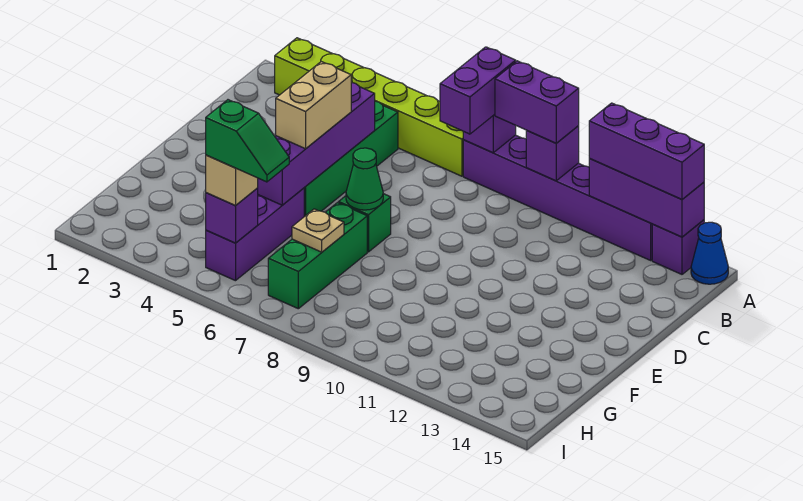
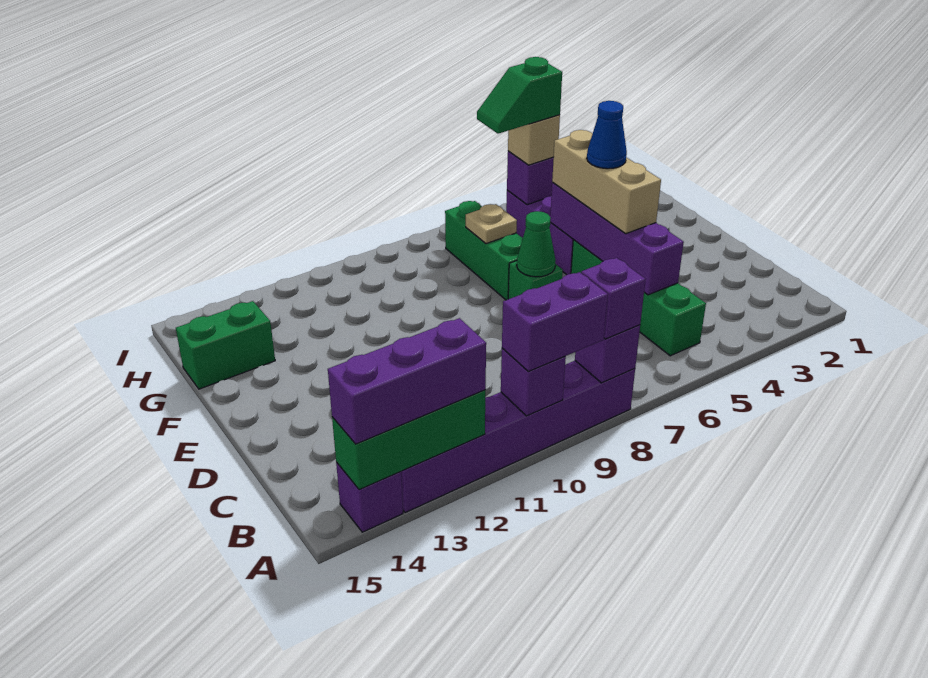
lime brick A2:A7 level 1 -> none
purple brick A8:B8 level 3 -> purple brick A8 level 3
purple brick A12:A14 level 2 -> green brick A12:A14 level 2
blue cone A15 level 1 -> blue cone E5 level 4
tan brick D5:E5 level 3 -> tan brick D5:F5 level 3
none -> green brick G14:G15 level 1

